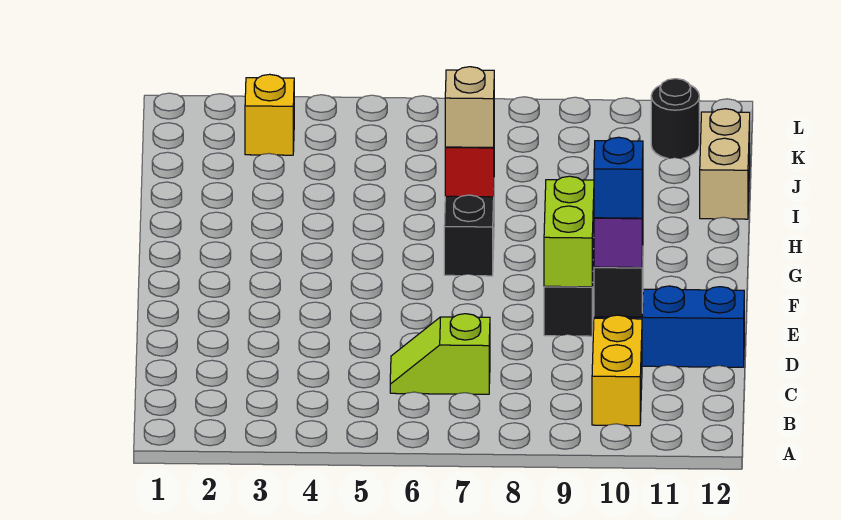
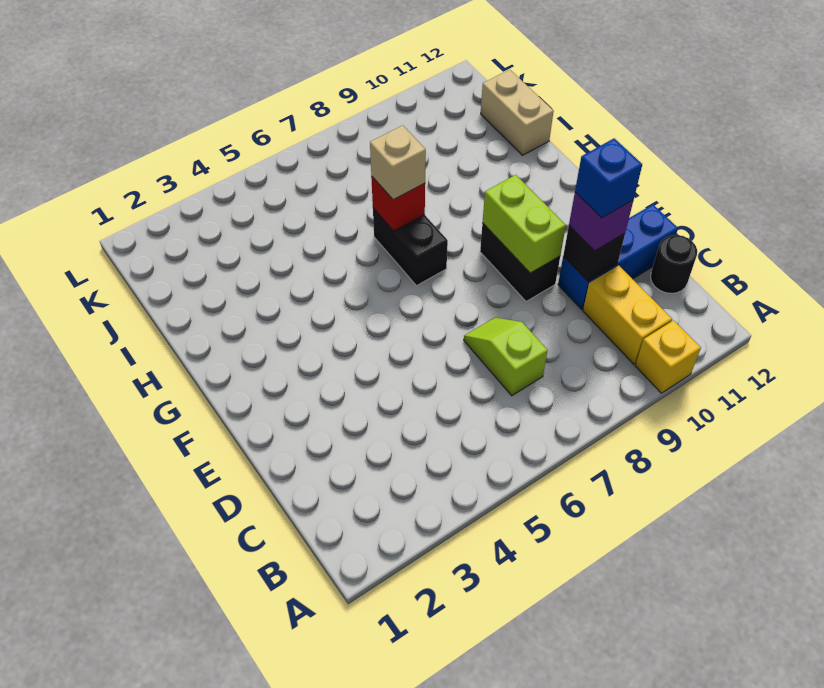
lime slope C6:C7 level 1 top 7 -> lime slope C7:D7 level 1 top C
yellow brick K3 level 1 -> yellow brick A10 level 1
black round brick K11 level 1 -> black round brick C12 level 1

